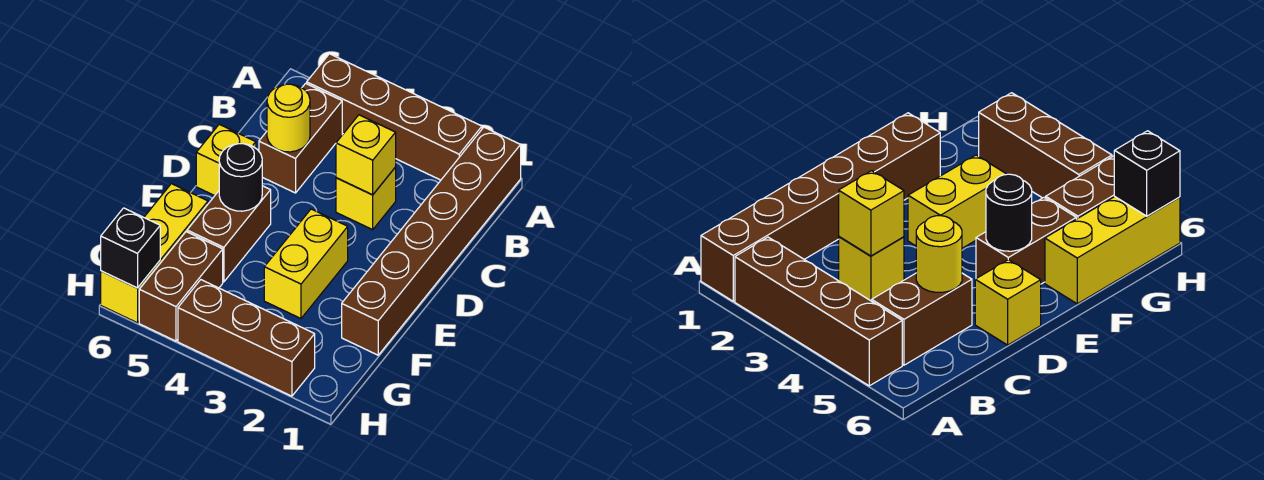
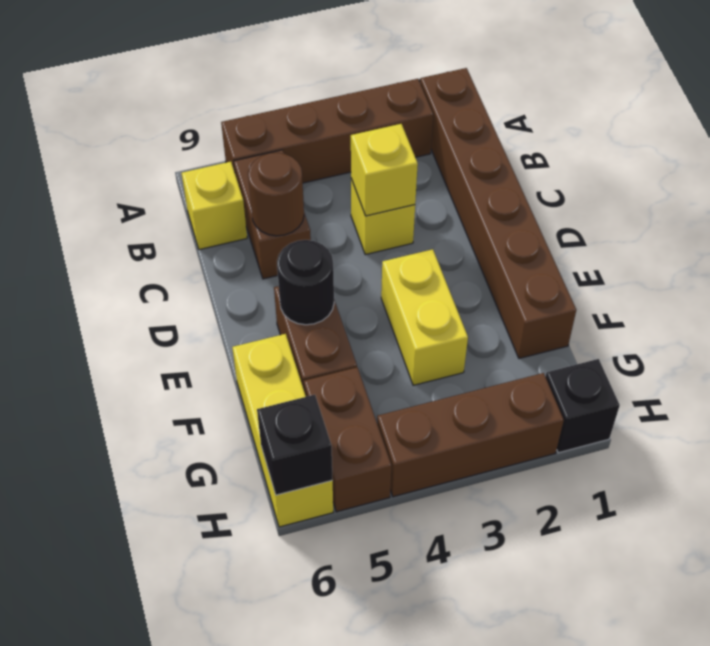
yellow round brick C5 level 2 -> brown round brick C5 level 2
yellow brick D6 level 1 -> yellow brick B6 level 1
none -> black brick H1 level 1

